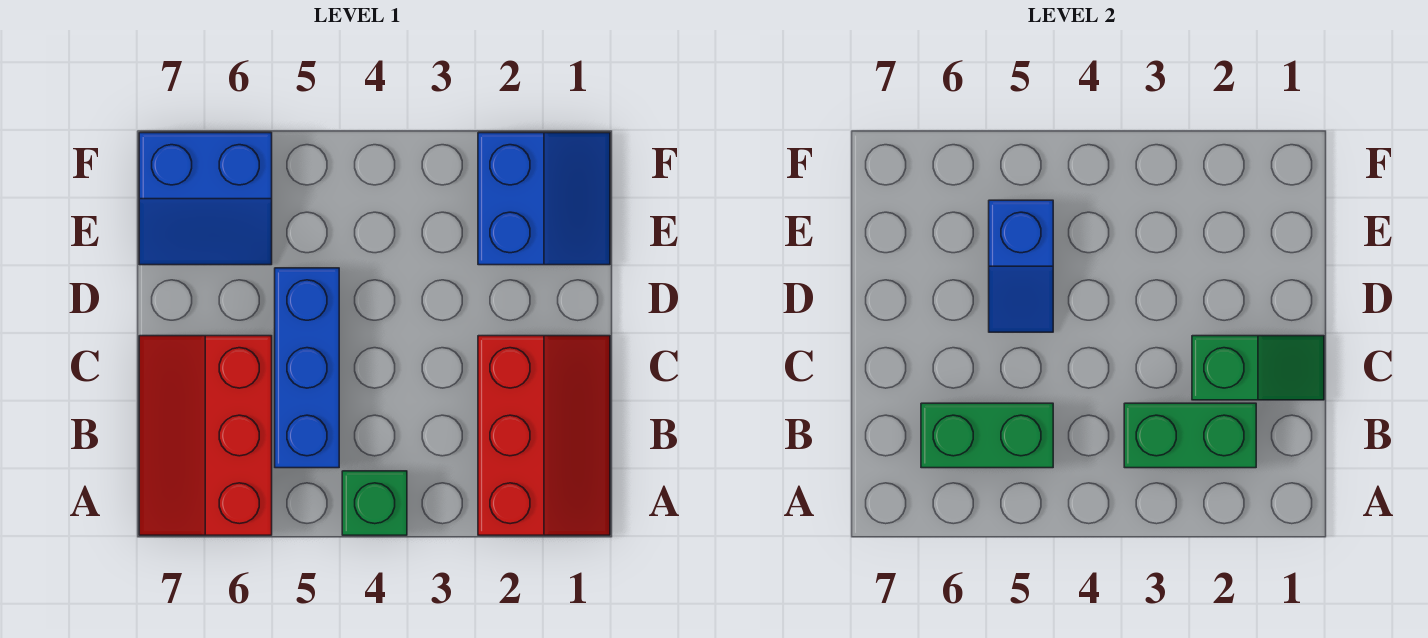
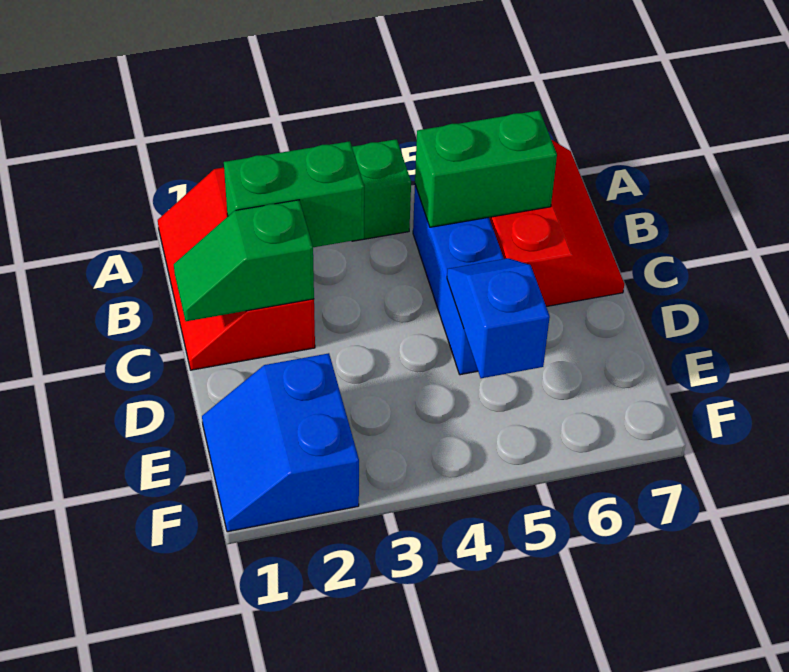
blue slope E6:F7 level 1 top F -> none

